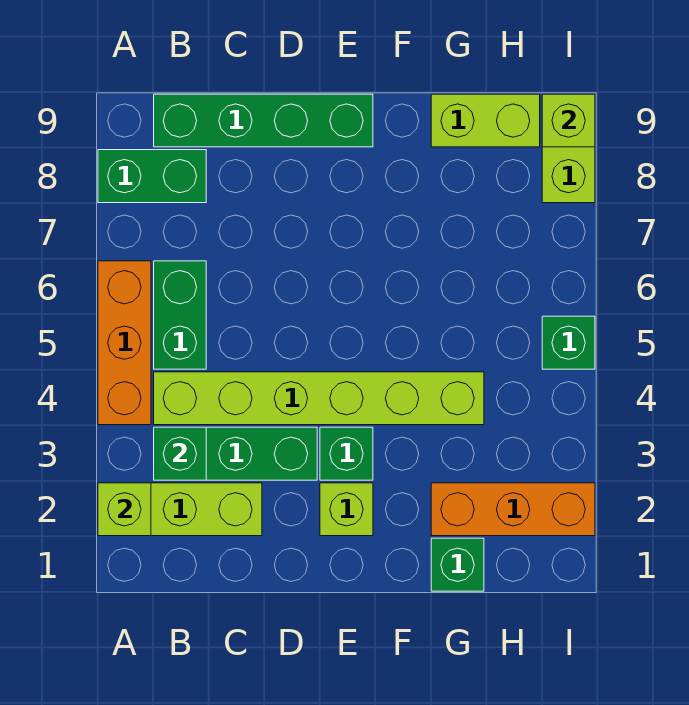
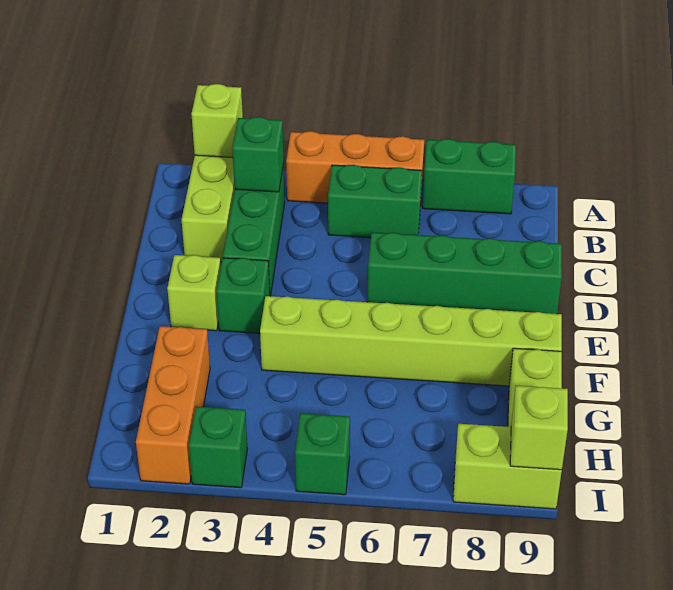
green brick A8:B8 level 1 -> green brick A7:A8 level 1
lime brick B4:G4 level 1 -> lime brick F4:F9 level 1
green brick B9:E9 level 1 -> green brick D6:D9 level 1
green brick G1 level 1 -> green brick I3 level 1

